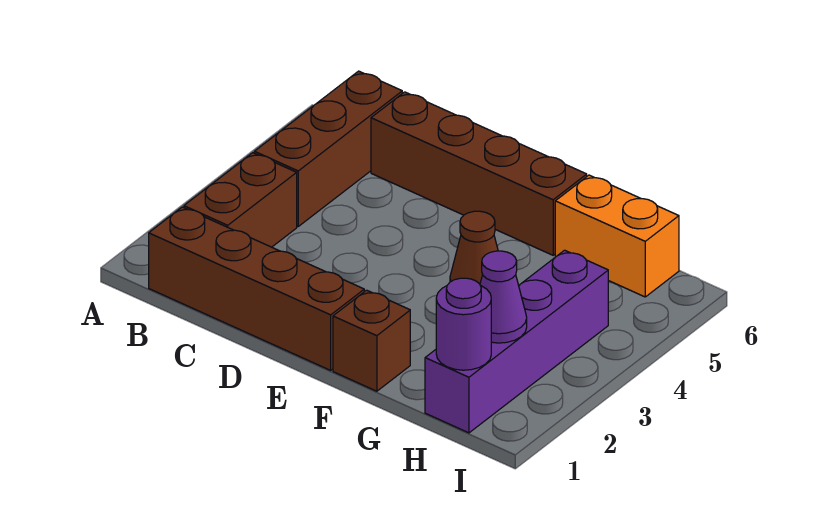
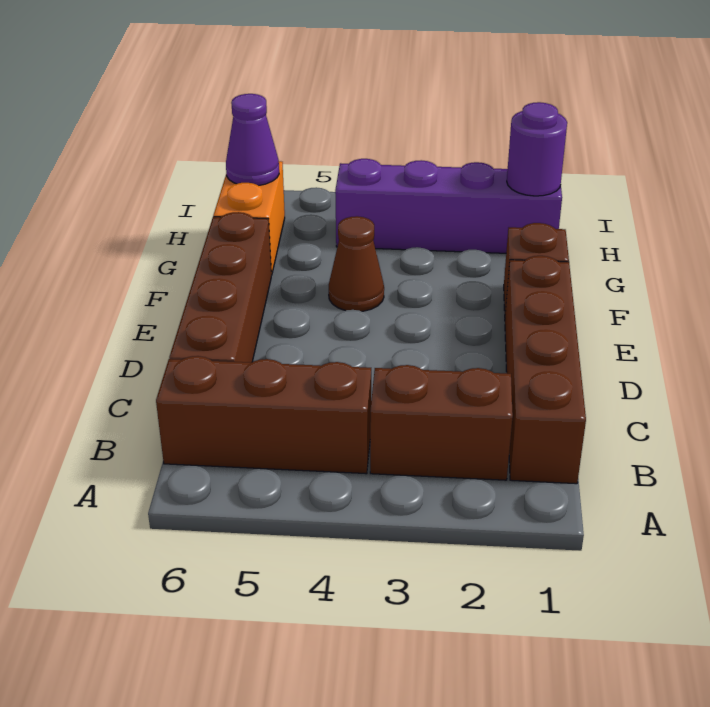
purple cone H2 level 2 -> purple cone H6 level 2

